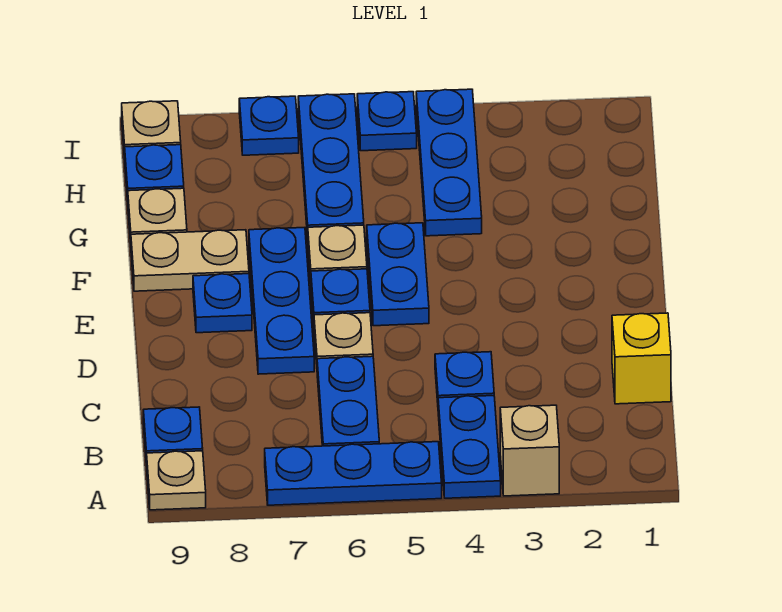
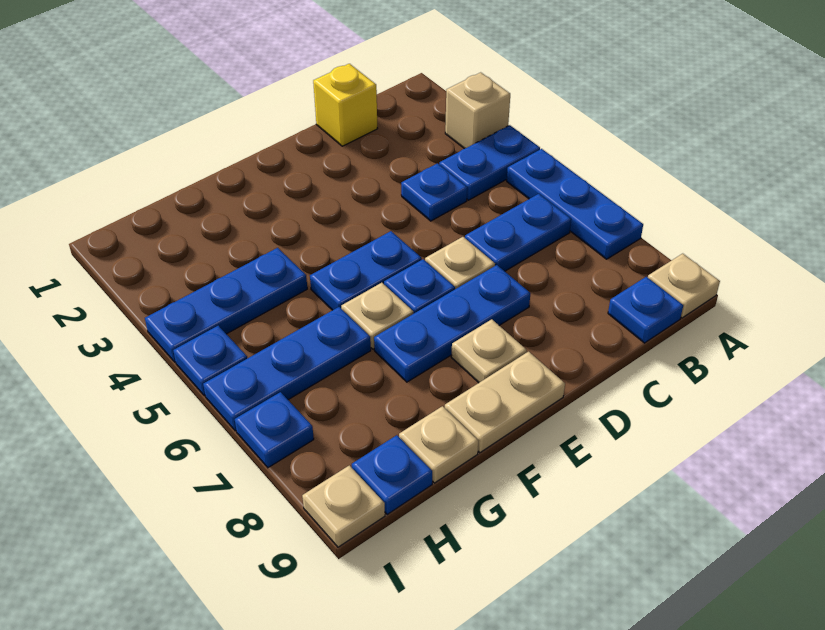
blue plate E8 level 1 -> tan plate E8 level 1
tan plate F8:F9 level 1 -> tan plate E9:F9 level 1

